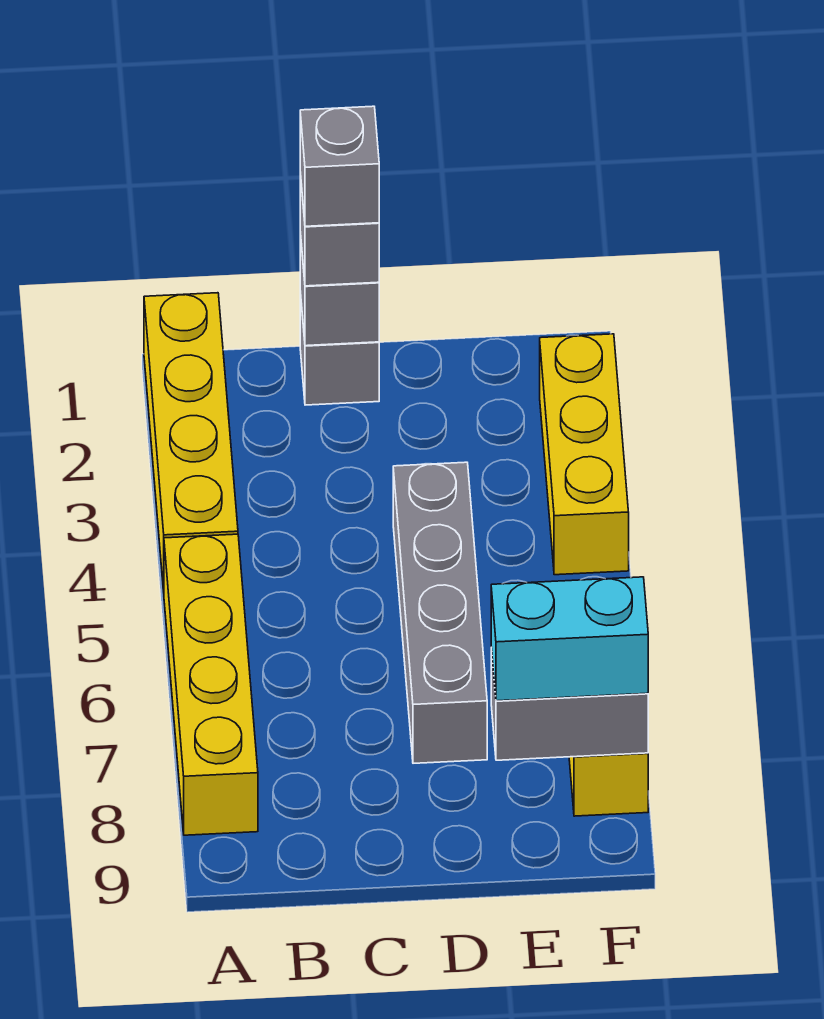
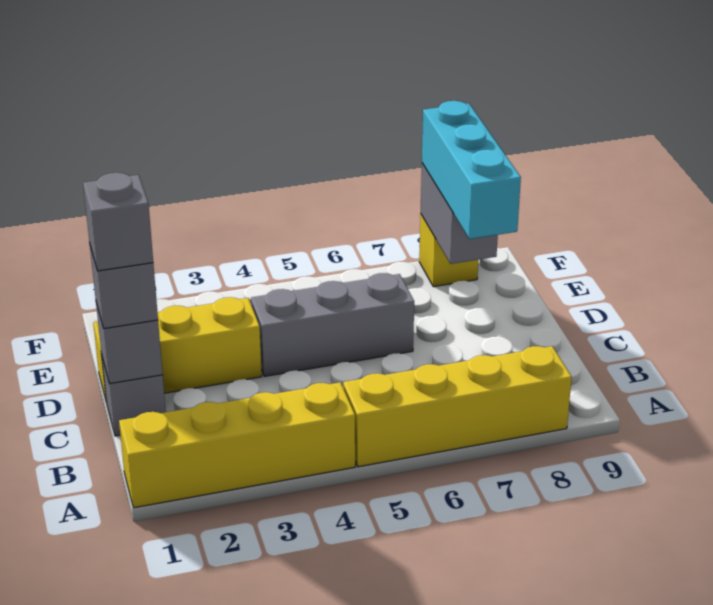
grey brick D4:D7 level 1 -> grey brick D4:D6 level 1
cyan brick E8:F8 level 3 -> cyan brick D8:F8 level 3
yellow brick F2:F4 level 1 -> yellow brick D1:D3 level 1

